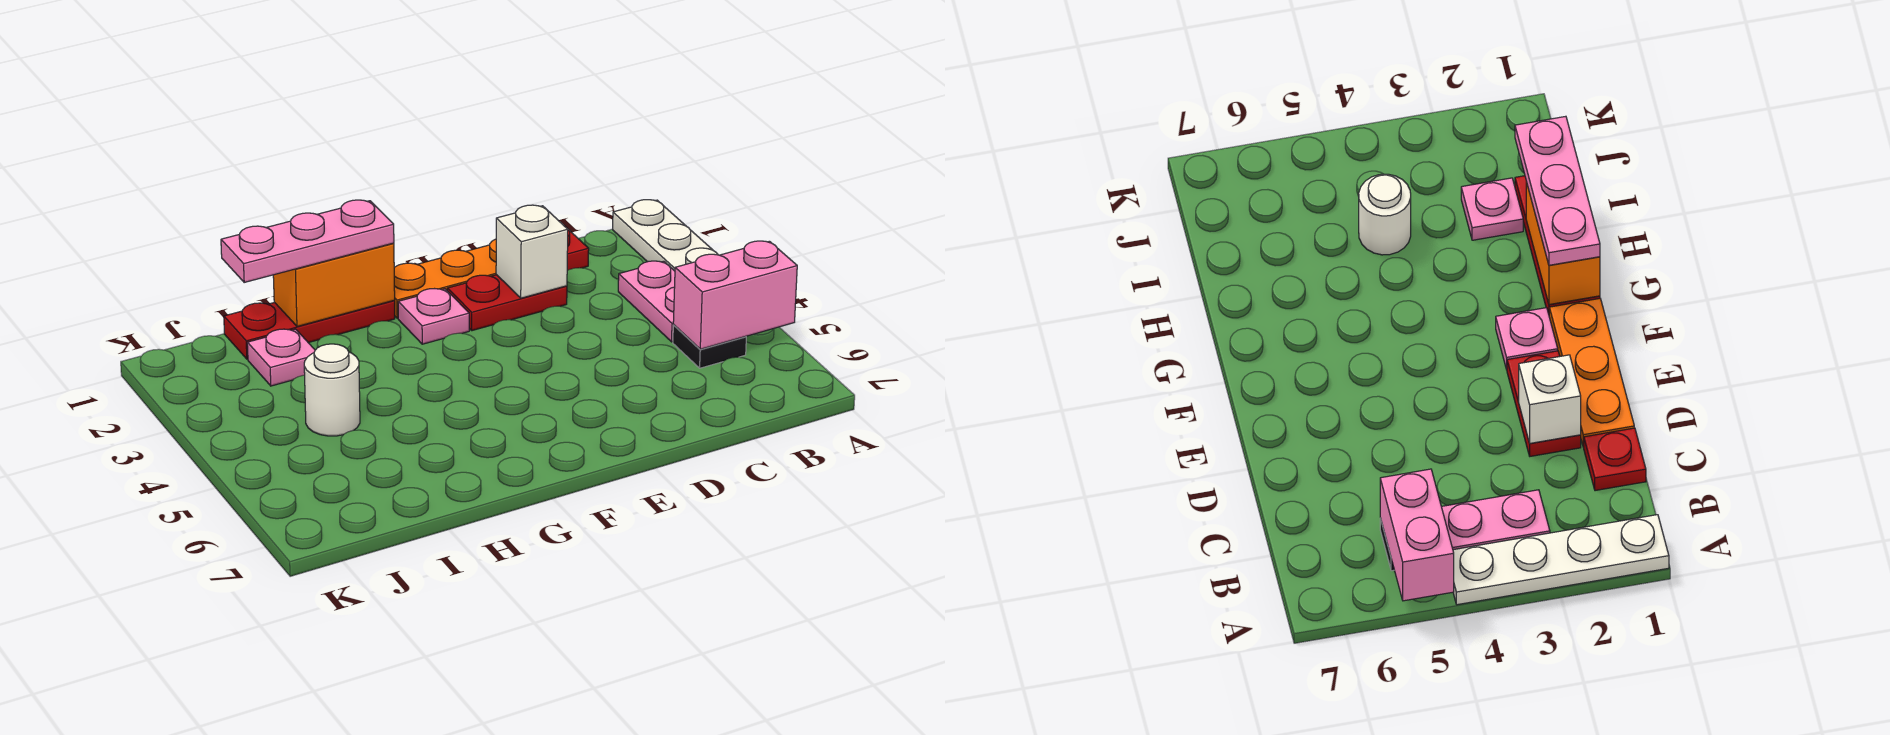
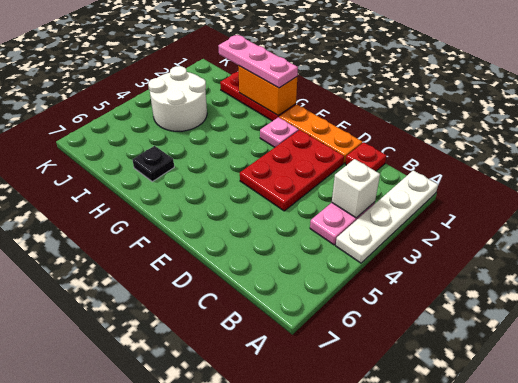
pink brick A5:B5 level 2 -> none
black plate B5 level 1 -> black plate H6 level 1
red plate D2:E2 level 1 -> red plate D2:E4 level 1
white brick D2 level 2 -> white brick B3 level 2
pink plate I2 level 1 -> none
white round brick I4 level 1 -> white round brick I3:J4 level 1

